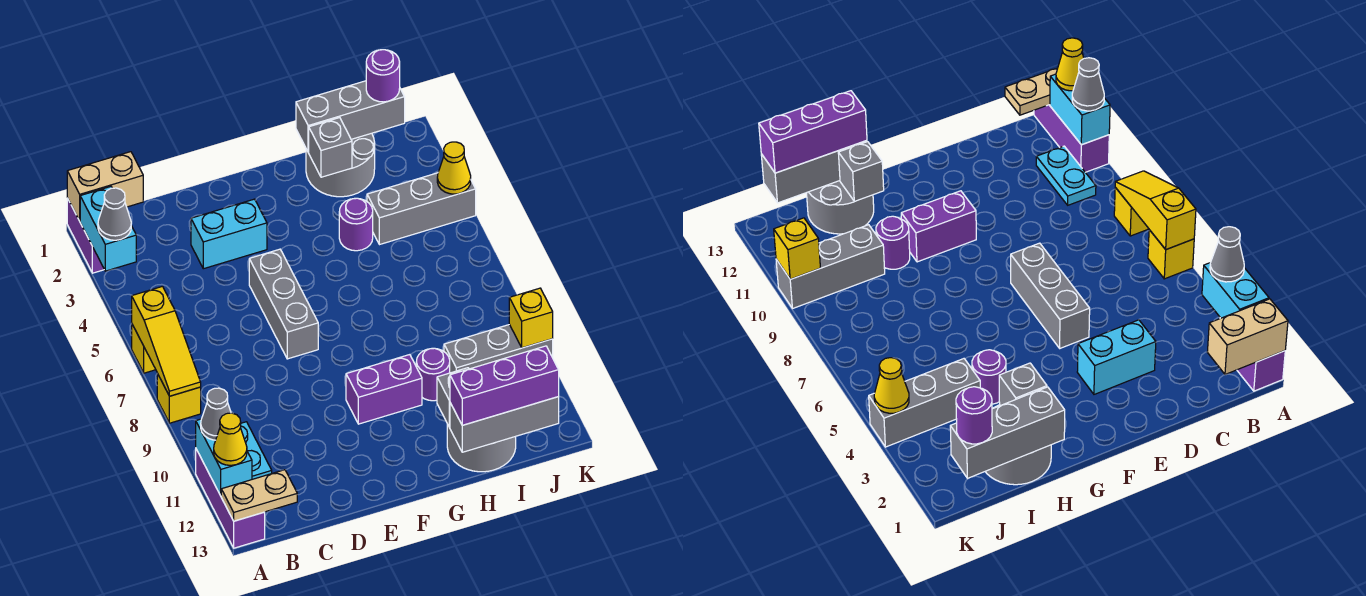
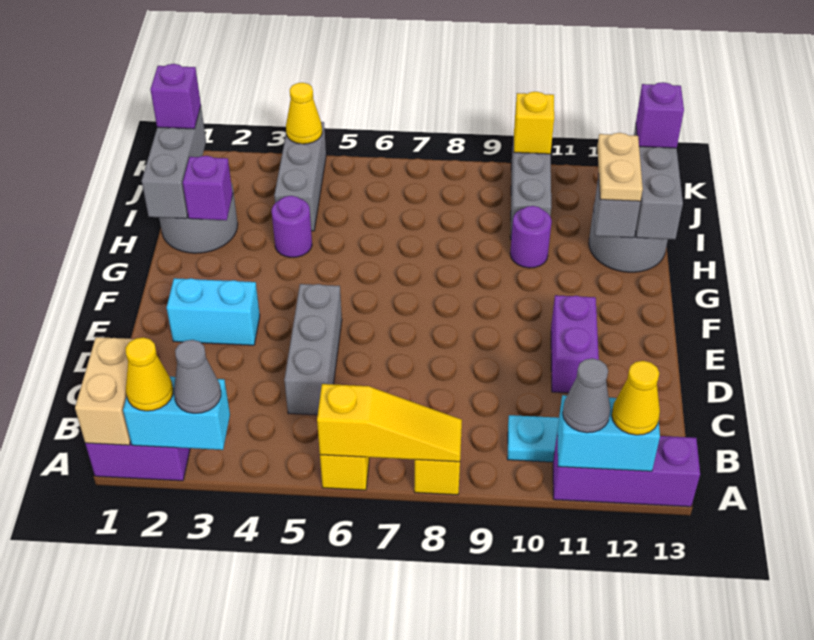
none -> yellow cone A2 level 3
tan plate A13:B13 level 2 -> tan plate H12:I12 level 3
cyan brick D3:E3 level 1 -> cyan brick E2:E3 level 1
grey brick E5:E7 level 1 -> grey brick C5:E5 level 1
purple brick F10:G10 level 1 -> purple brick D11:E11 level 1
grey brick H2 level 2 -> purple brick H2 level 2
purple brick H13:J13 level 3 -> purple brick J13 level 3
purple round brick J1 level 3 -> purple brick J1 level 3

